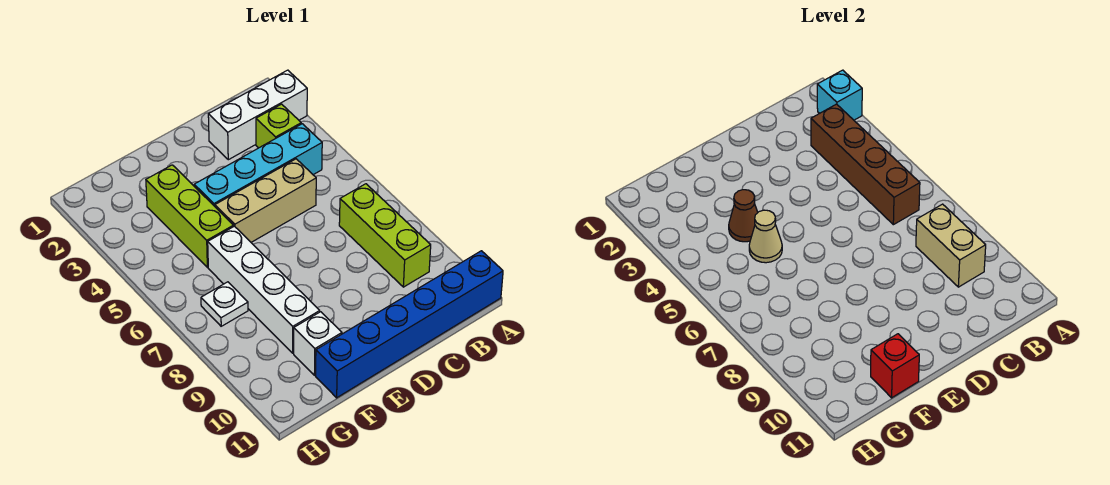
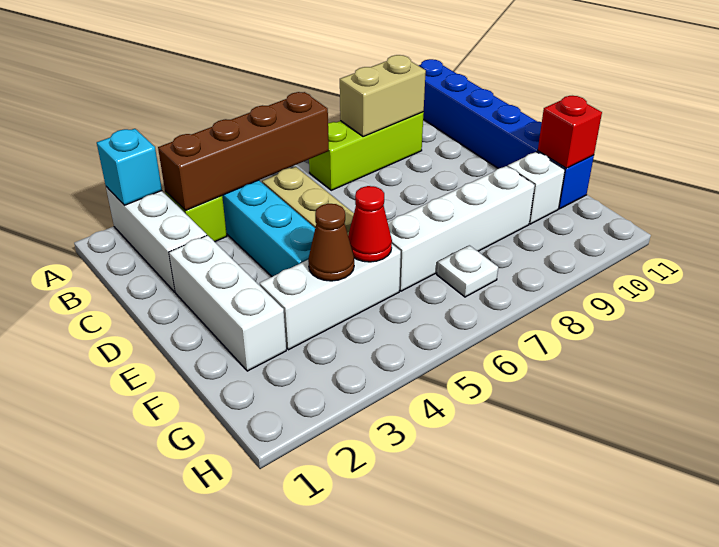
none -> white brick D2:F2 level 1
lime brick F3:F5 level 1 -> white brick F3:F5 level 1
tan cone F5 level 2 -> red cone F5 level 2

